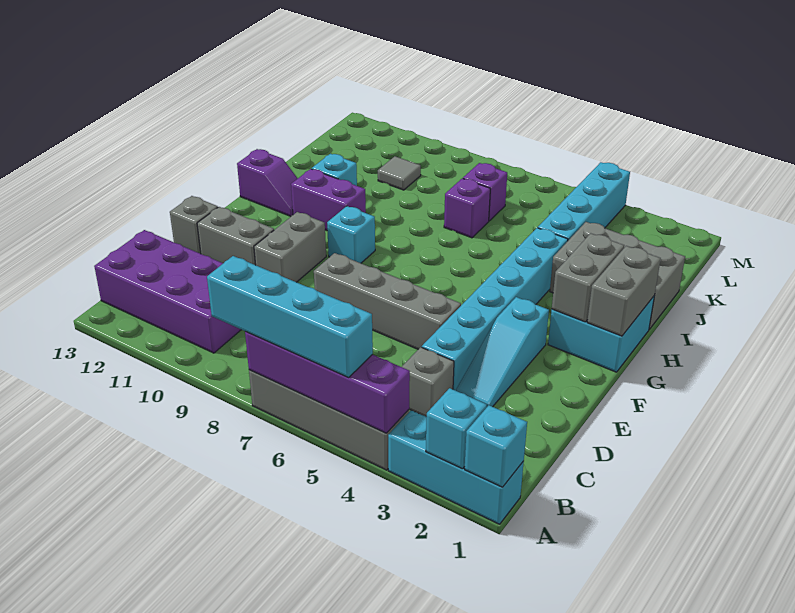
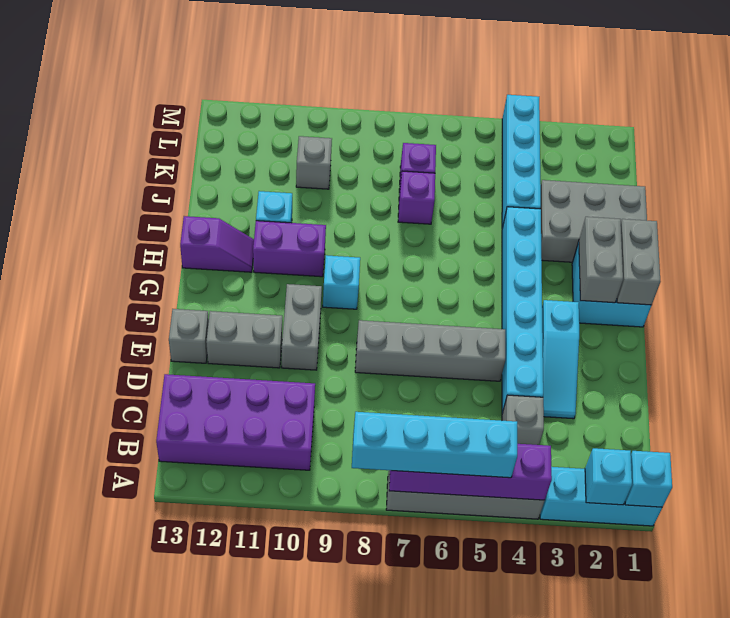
grey tile K10 level 1 -> grey brick K10 level 1

